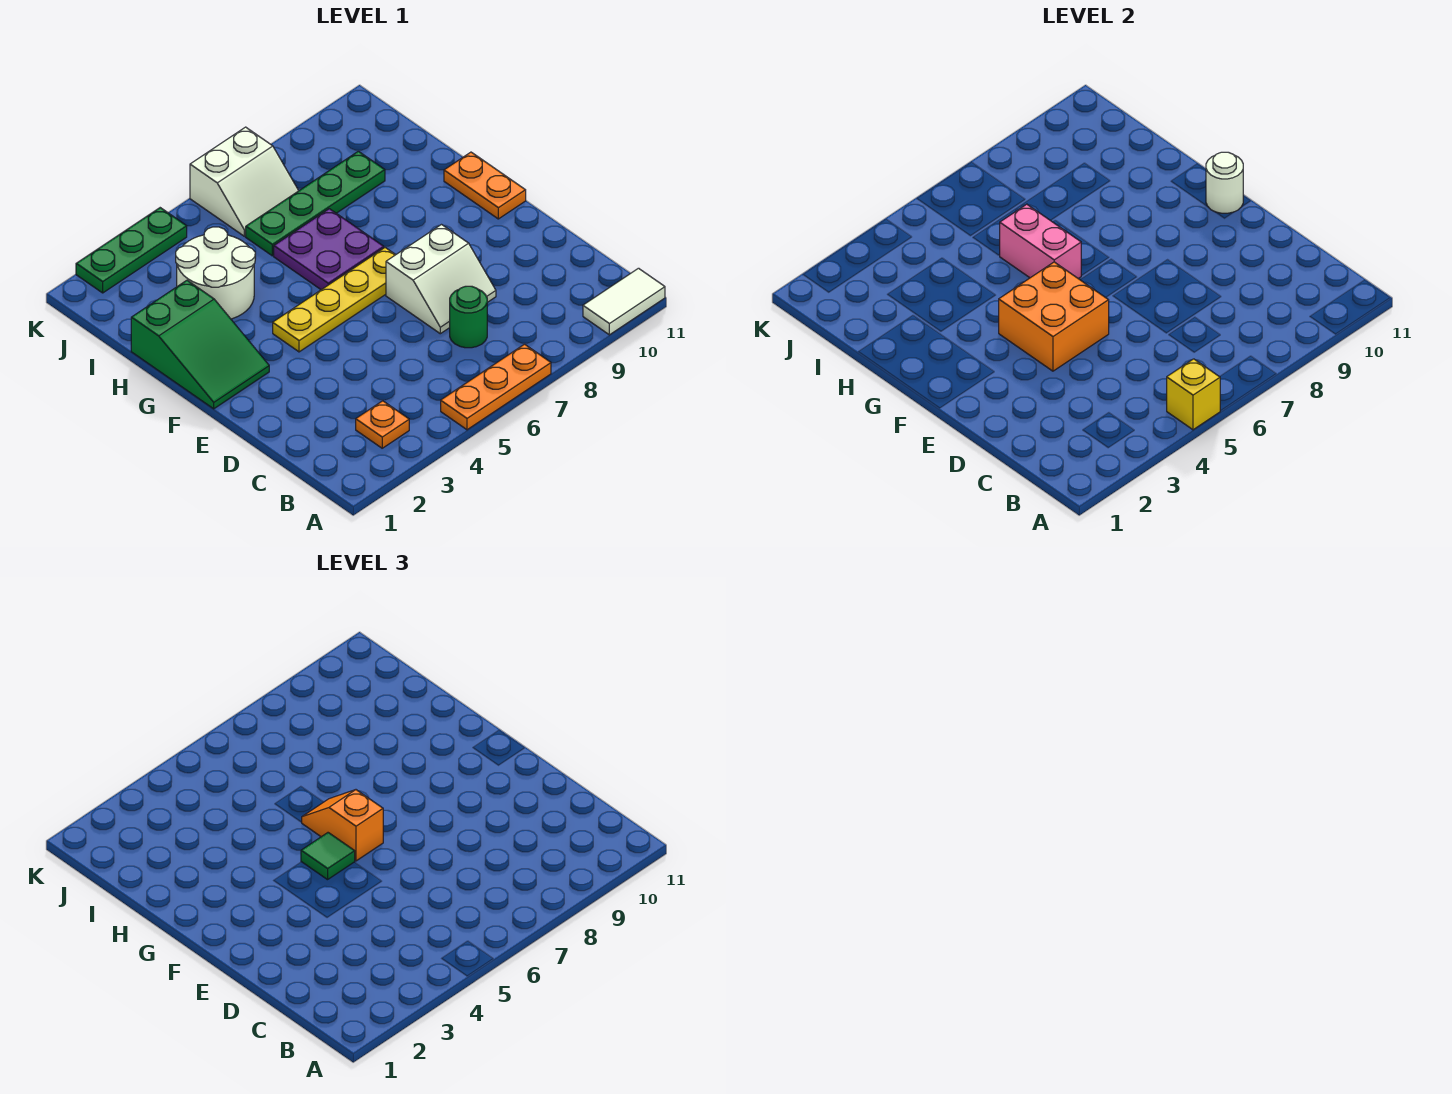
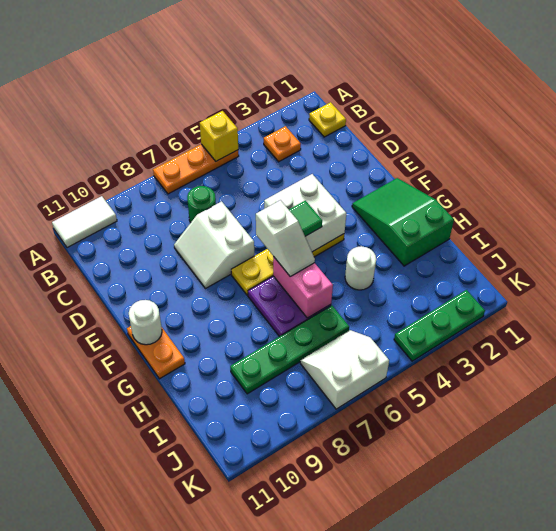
none -> yellow plate B1 level 1
white slope D7:E8 level 1 top E -> white slope D7:E8 level 1 top 7
orange brick E4:F5 level 2 -> white brick E4:F5 level 2
orange slope F6:G6 level 3 top F -> white slope F6:G6 level 3 top F
white round brick H3:I4 level 1 -> white round brick H4 level 1

